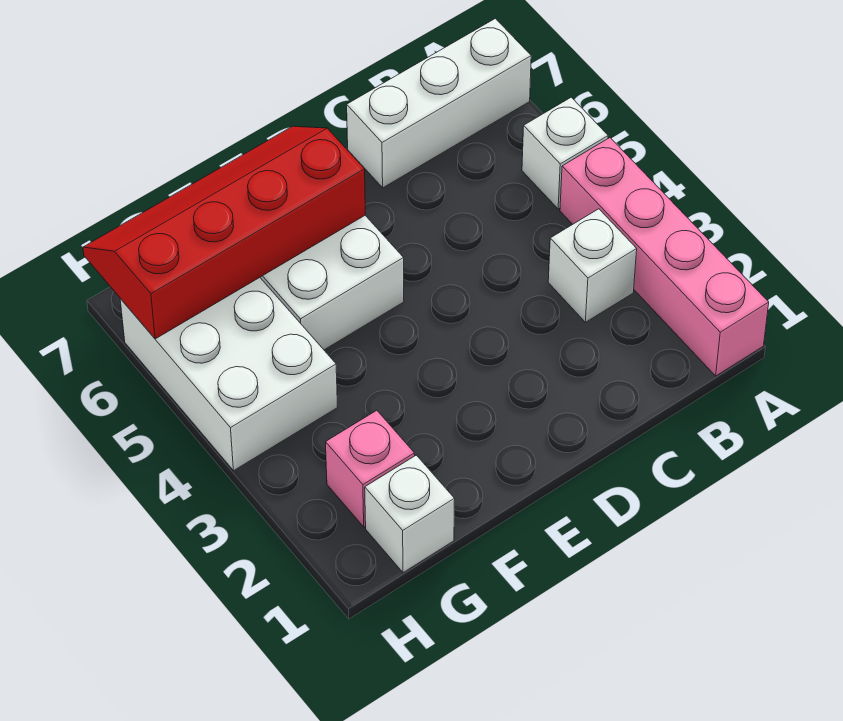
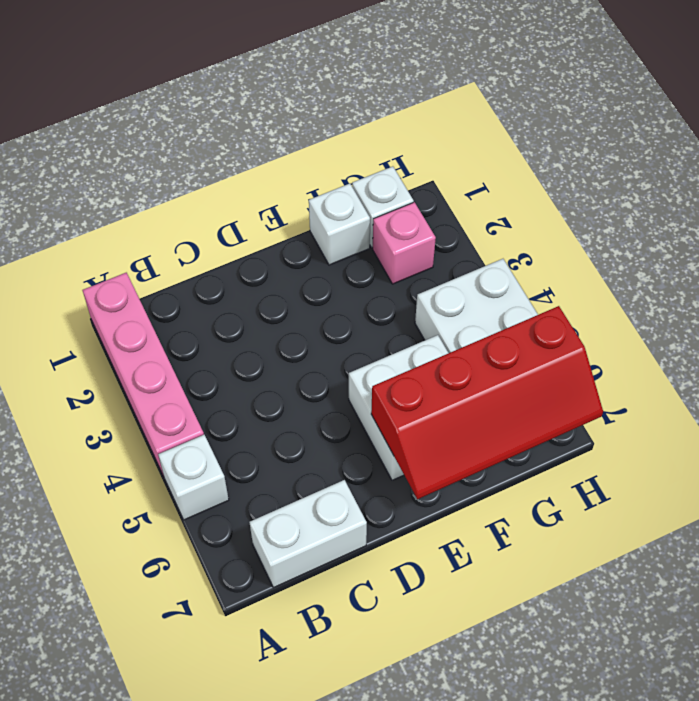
white brick A7:C7 level 1 -> white brick B7:C7 level 1
white brick B3 level 1 -> white brick F1 level 1

